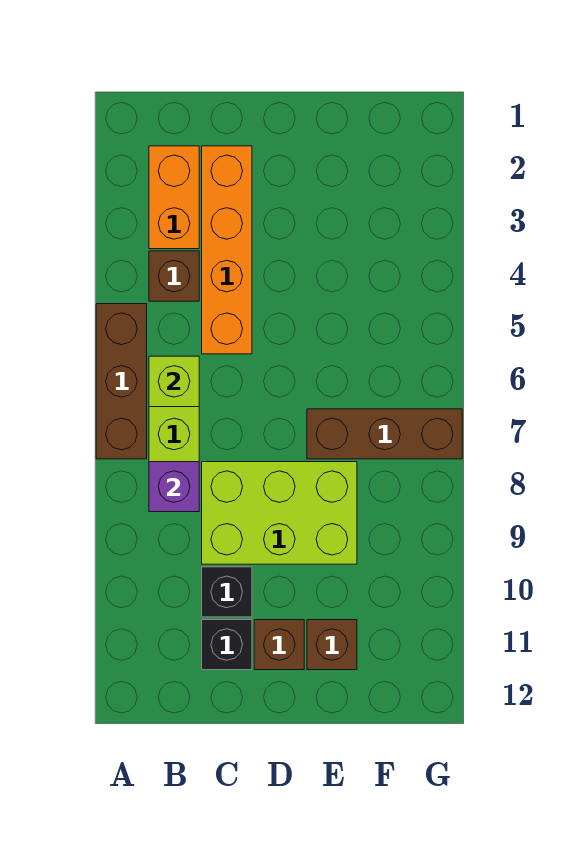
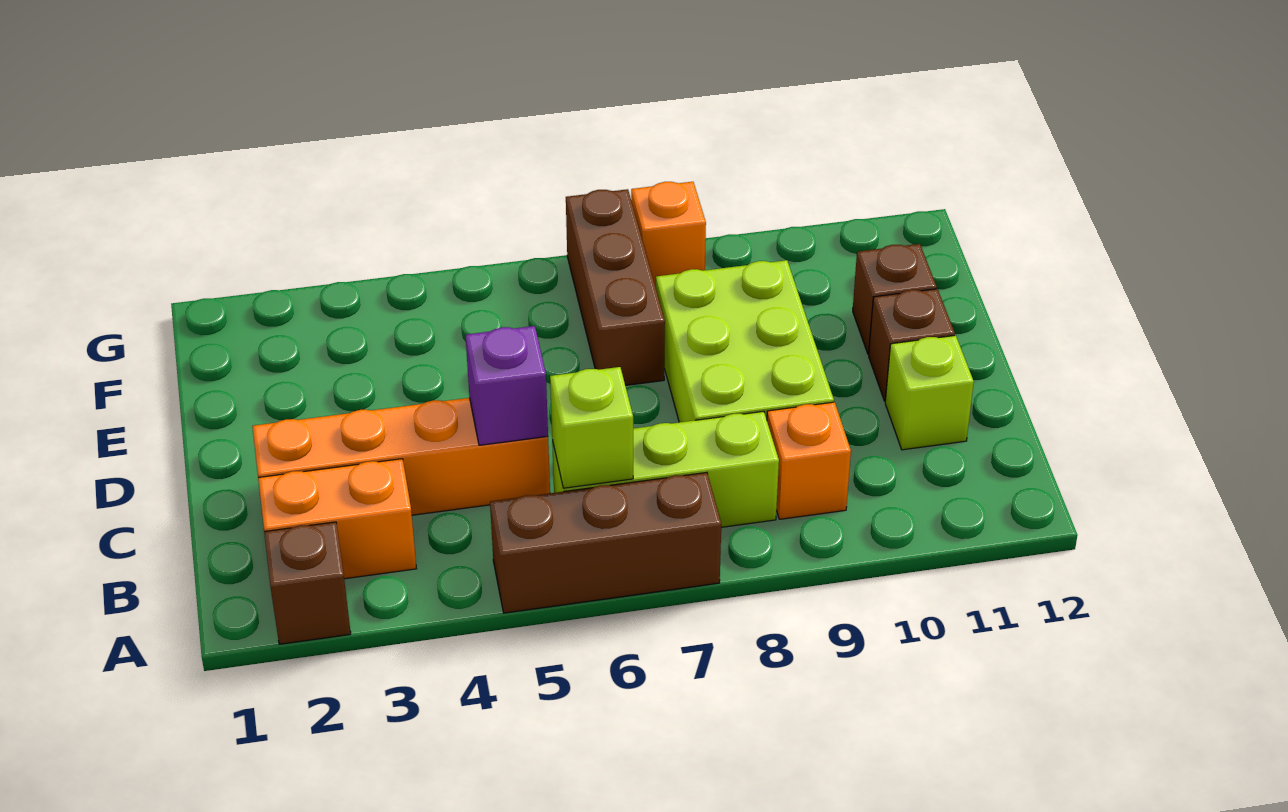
brown brick B4 level 1 -> brown brick A2 level 1
purple brick B8 level 2 -> purple brick C5 level 2
none -> orange brick B9 level 1
black brick C10 level 1 -> none
black brick C11 level 1 -> lime brick C11 level 1
none -> orange brick G8 level 1

